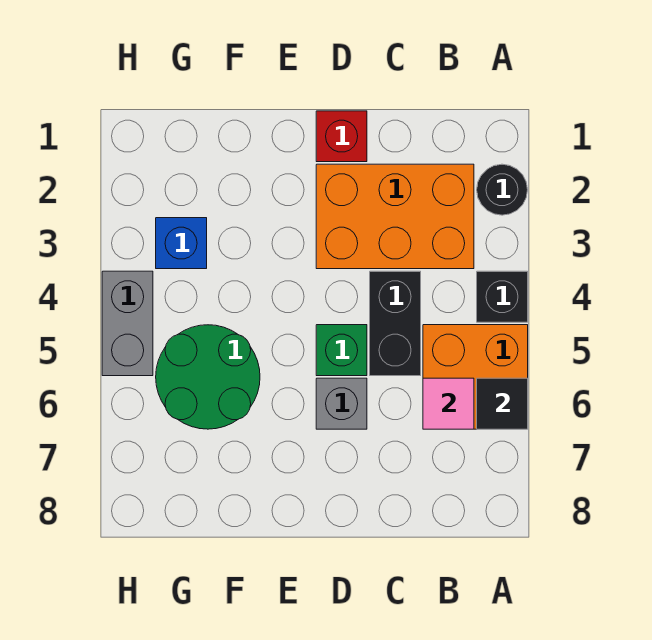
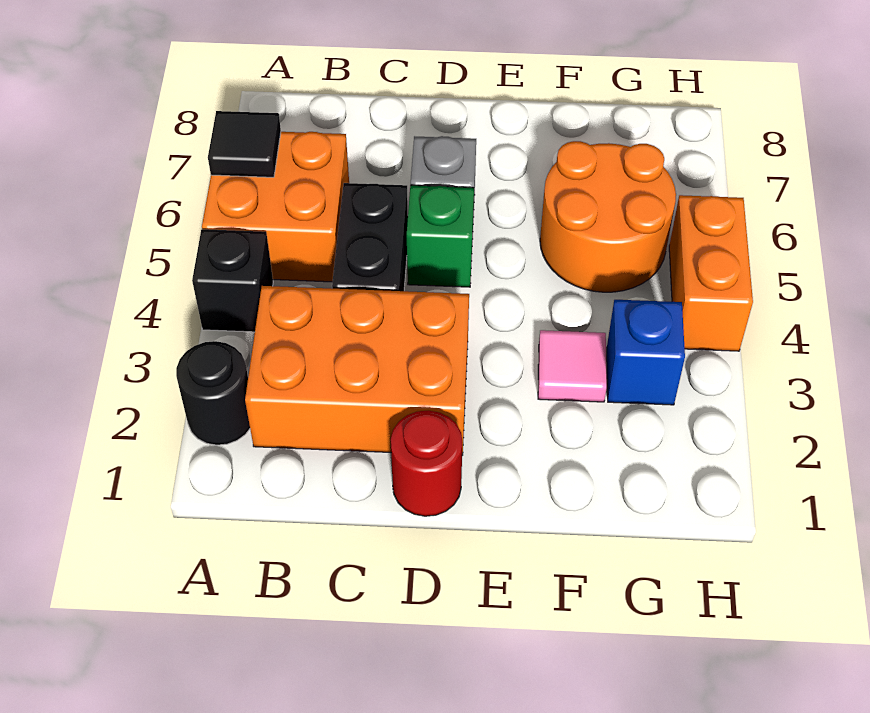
pink tile B6 level 2 -> pink tile F3 level 1
red brick D1 level 1 -> red round brick D1 level 1
green round brick F5:G6 level 1 -> orange round brick F5:G6 level 1
grey brick H4:H5 level 1 -> orange brick H4:H5 level 1

